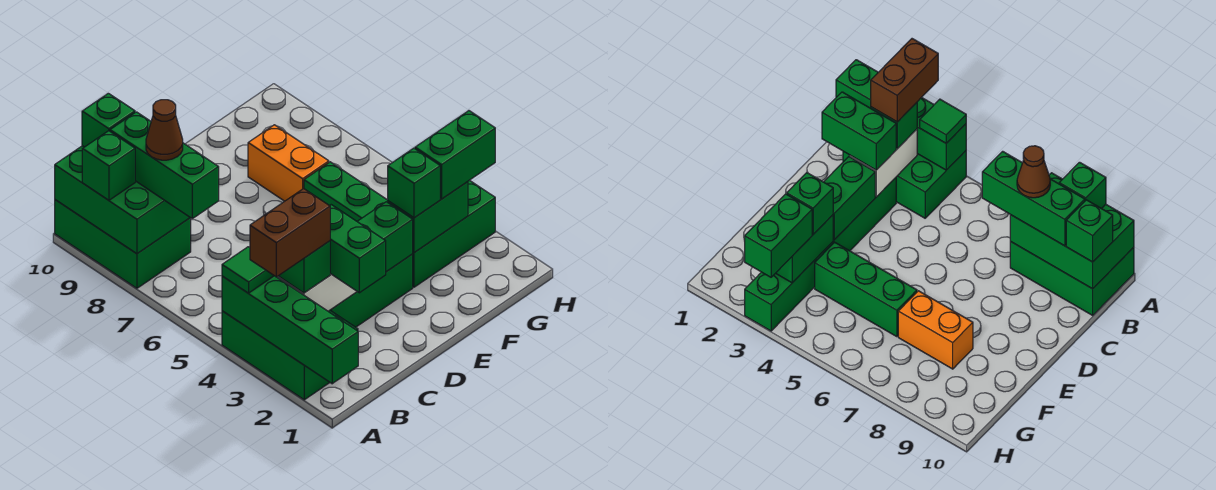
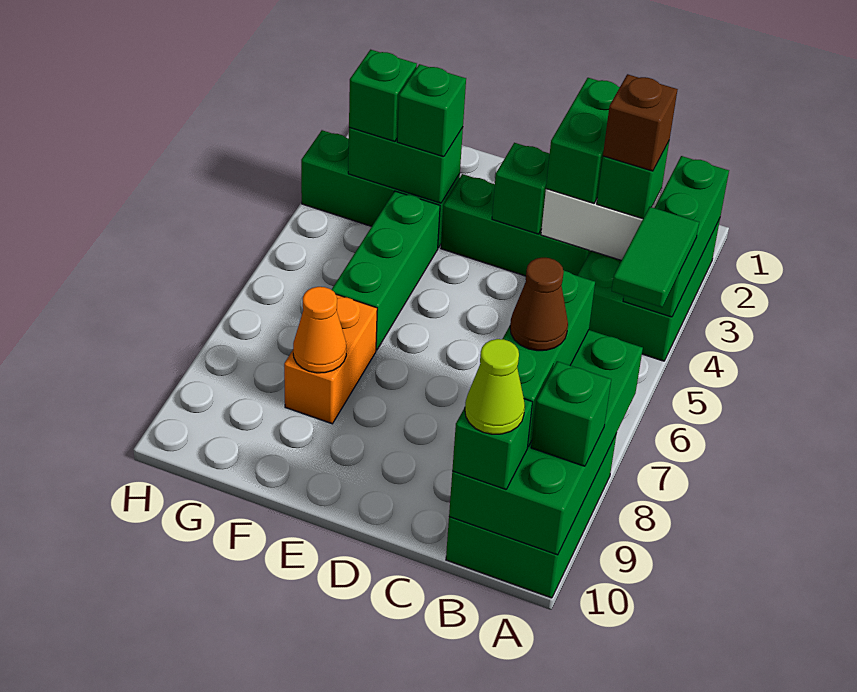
green brick A1:A4 level 2 -> green brick A2:A4 level 2
brown brick A3:B3 level 4 -> brown brick B3 level 4
green tile A4 level 3 -> green tile A4:A5 level 3
green brick A8:B10 level 2 -> green brick A7:B10 level 2
none -> lime cone B10 level 4
green brick D3:E3 level 2 -> green brick D3 level 2
none -> orange cone F8 level 2
green brick G3:H3 level 3 -> green brick G3 level 3

